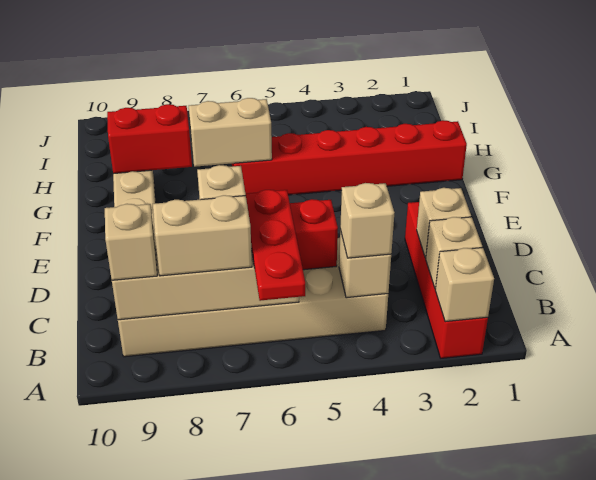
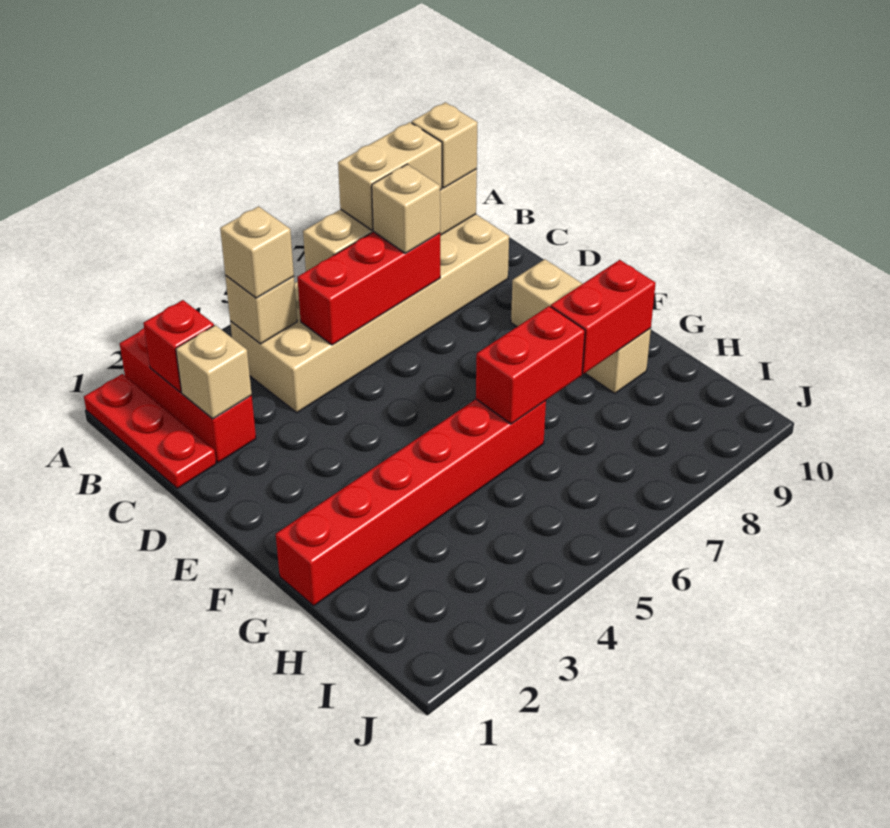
red brick A2:D2 level 1 -> red brick A2:C2 level 1
tan brick A2 level 2 -> none
red plate A6:C6 level 3 -> red plate A1:C1 level 1
tan brick B2 level 2 -> red brick B2 level 2
tan brick G6:G7 level 2 -> red brick G6:G7 level 2

